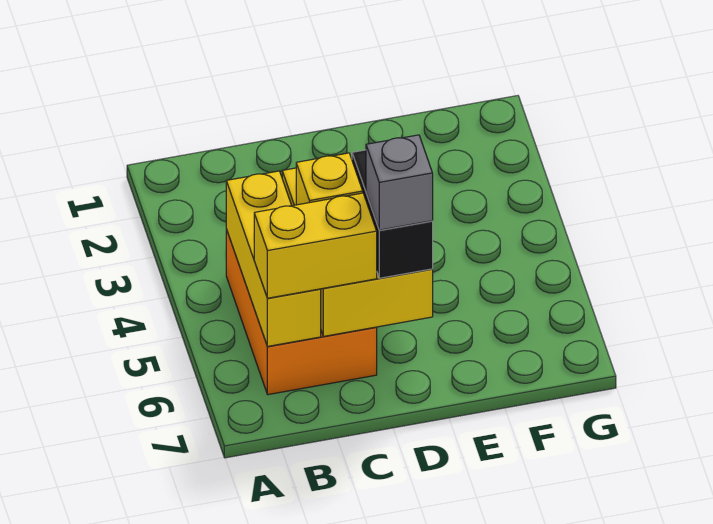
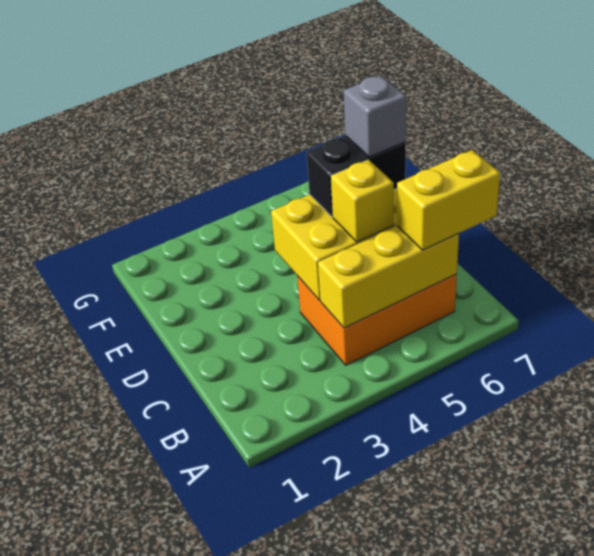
yellow brick B6:C6 level 3 -> yellow brick B6:B7 level 3

